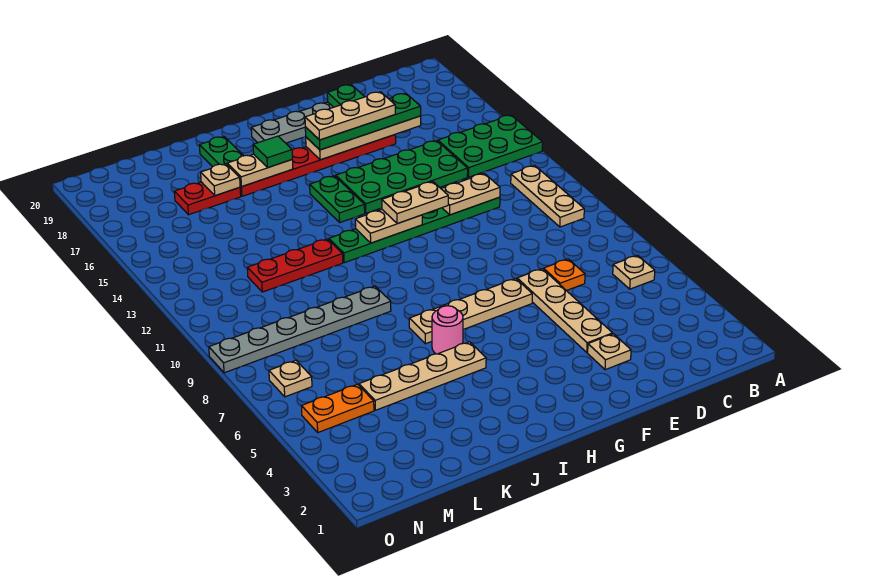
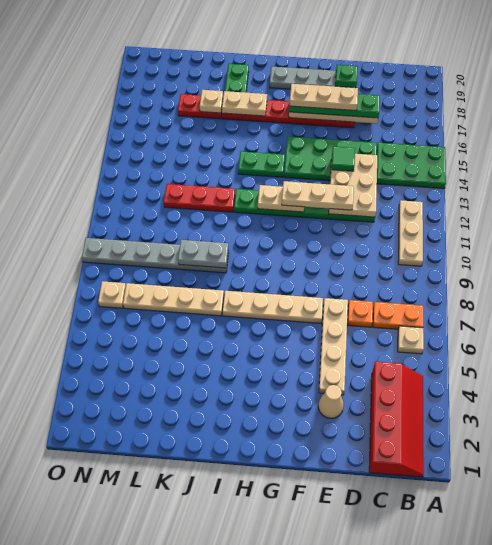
none -> red slope B1:C4 level 1 top C
tan plate D12:E12 level 2 -> tan plate D12:E14 level 2
tan plate E3 level 1 -> tan cone E3 level 1
tan plate F12:G12 level 3 -> tan plate E12:G12 level 3
green plate H14:H15 level 1 -> green plate H14:I14 level 1
tan plate I5:L5 level 1 -> tan plate J7:M7 level 1
pink round brick I6 level 1 -> none
green tile I17 level 3 -> green tile E14 level 3
none -> grey plate J9:K9 level 2
orange plate M5:N5 level 1 -> orange plate B7:C7 level 1

